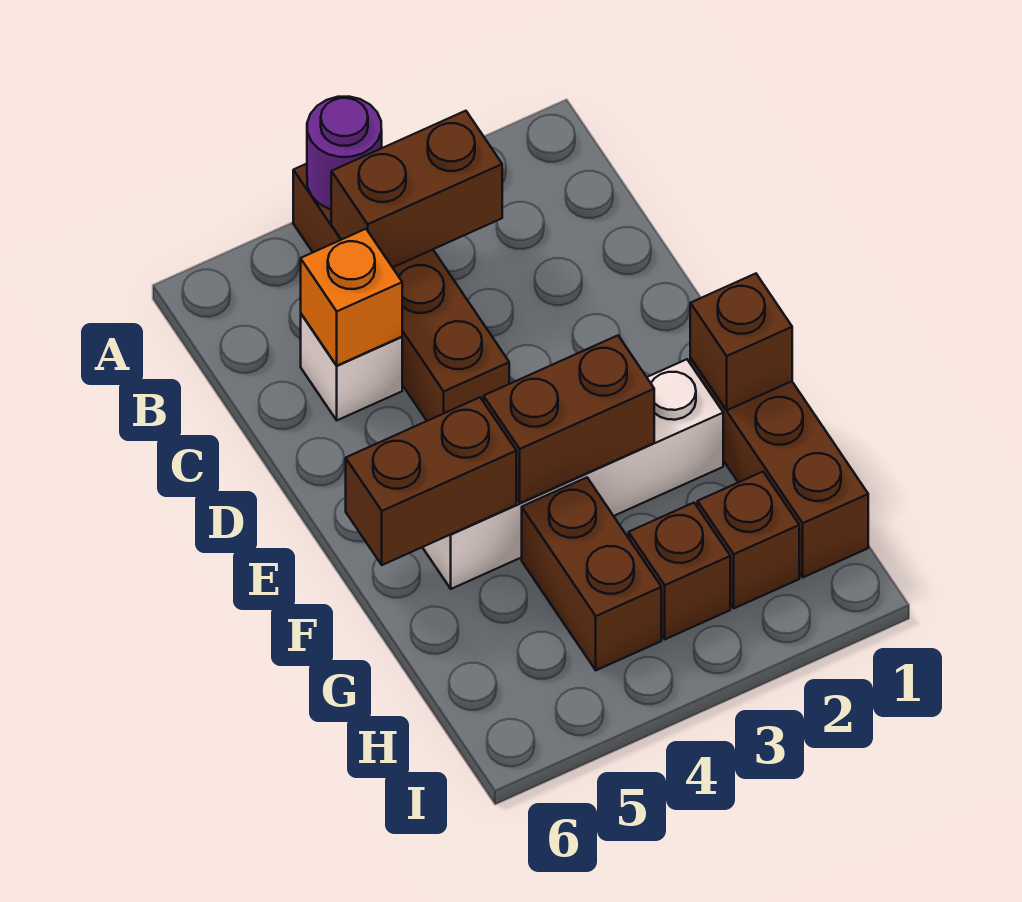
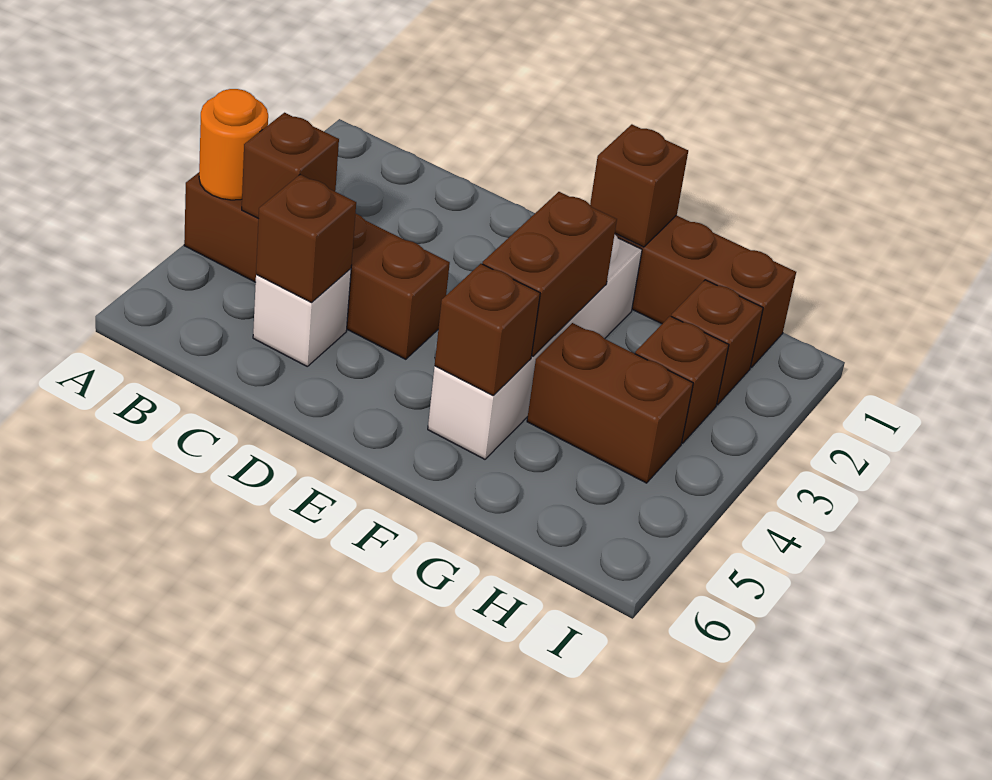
purple round brick A4 level 2 -> orange round brick A4 level 2
brown brick B3:B4 level 2 -> brown brick B4 level 2
orange brick C5 level 2 -> brown brick C5 level 2
brown brick F5:F6 level 2 -> brown brick F5 level 2

